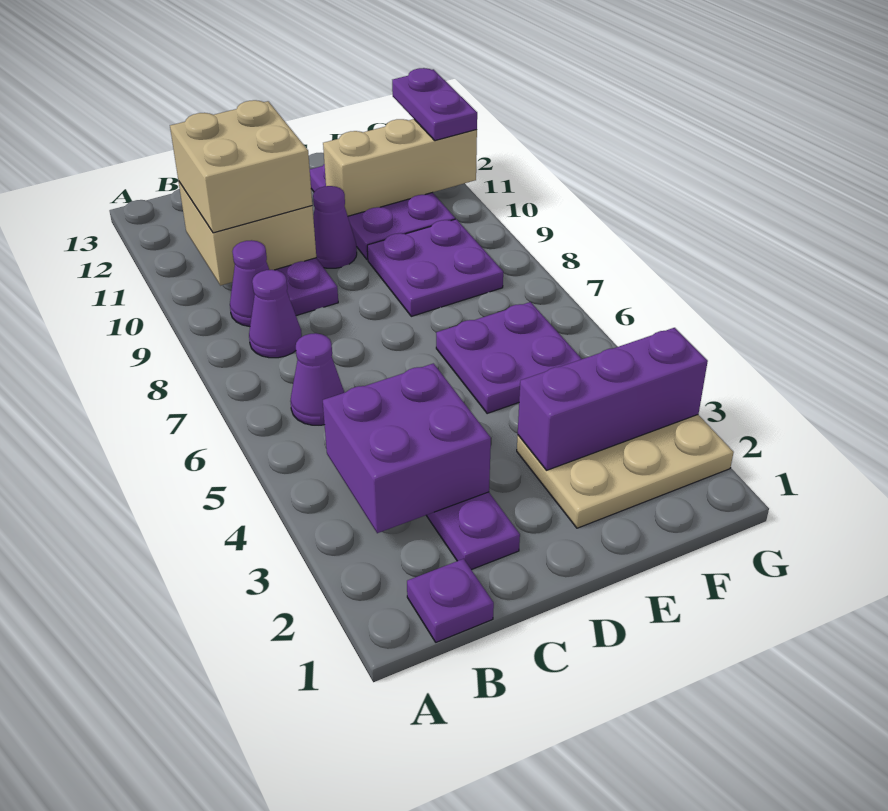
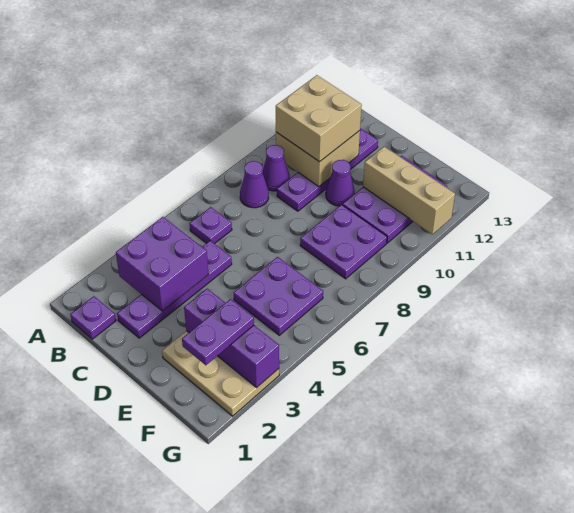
purple cone B6 level 1 -> purple plate B6 level 1
purple plate G11:G12 level 3 -> purple plate F2:F3 level 3

